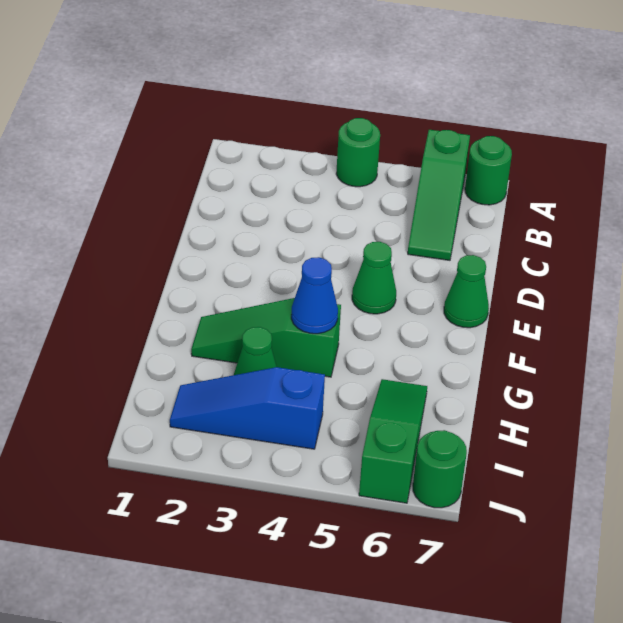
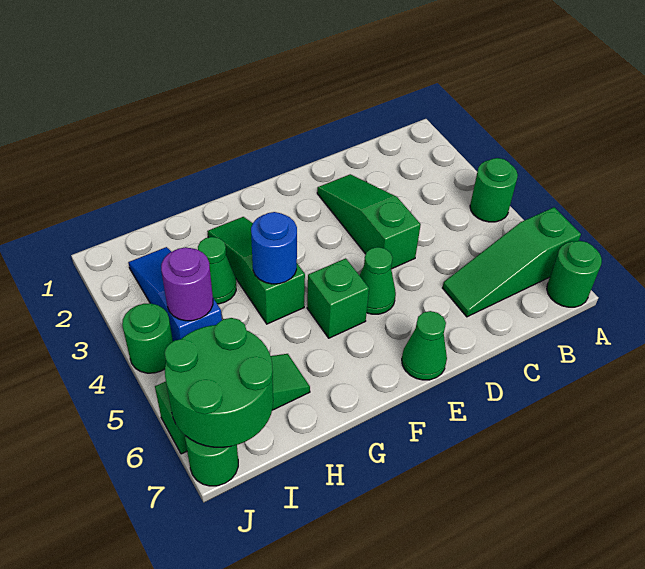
none -> green slope D2:D4 level 1 top 4
none -> green brick F5 level 1
blue cone G4 level 2 -> blue round brick G4 level 2
none -> purple round brick I4 level 2
none -> green round brick I6:J7 level 2
none -> green round brick J4 level 1

